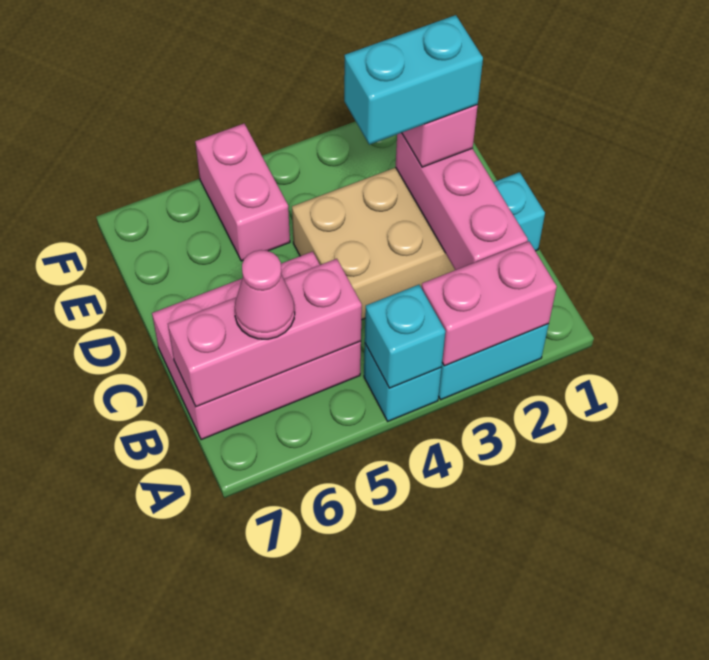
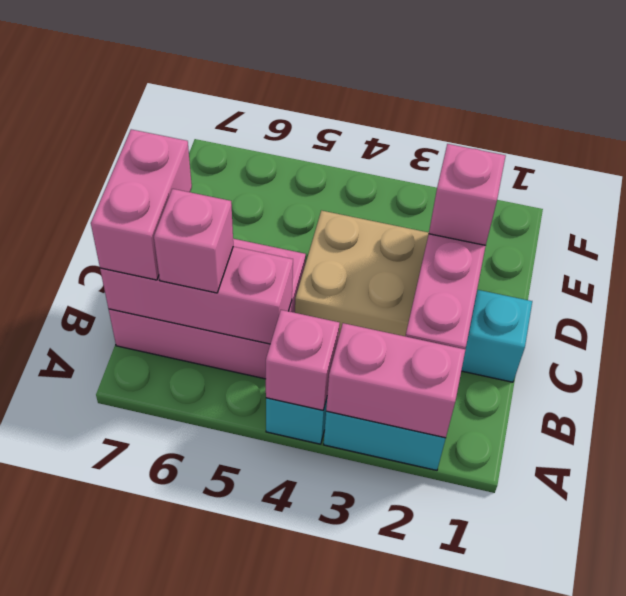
cyan brick A4 level 2 -> pink brick A4 level 2
pink cone B6 level 3 -> pink brick B6 level 3
cyan brick D2:D3 level 4 -> none
pink brick E5:F5 level 1 -> pink brick B7:C7 level 3

